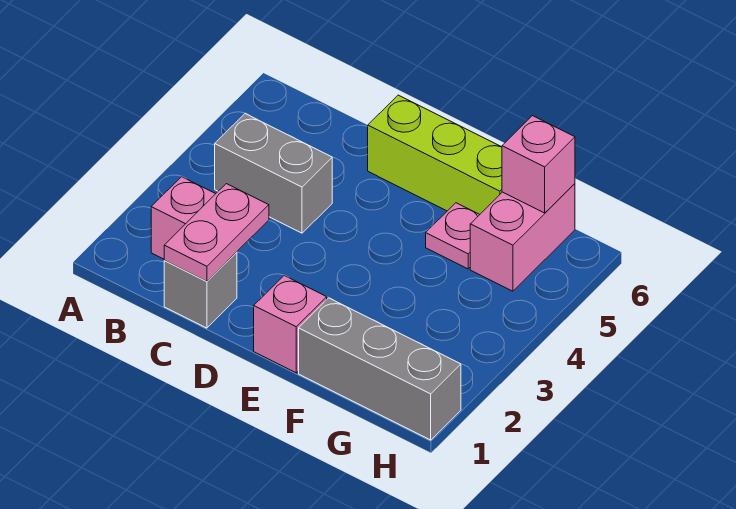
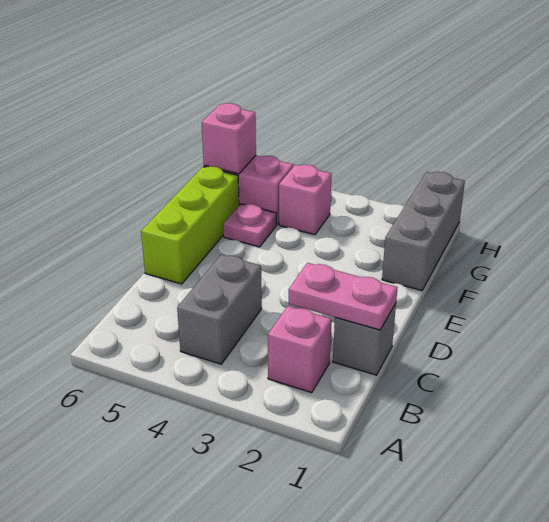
pink brick E1 level 1 -> pink brick G4 level 1

